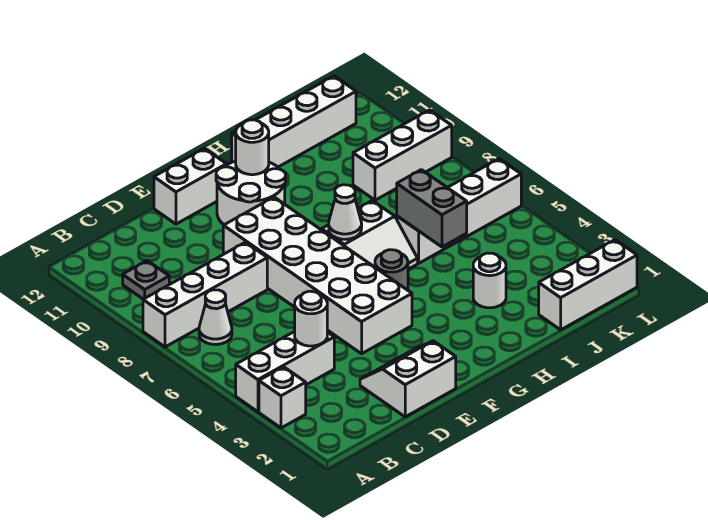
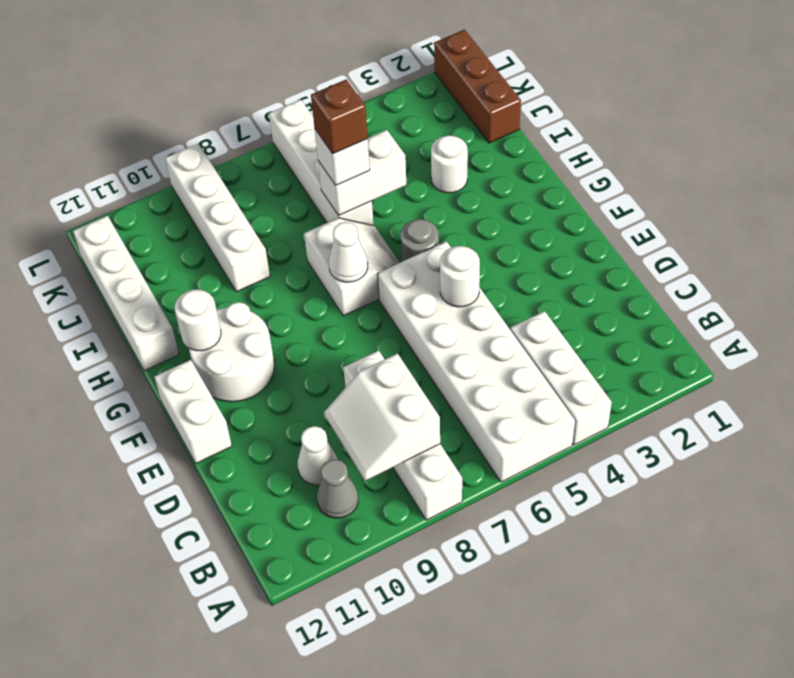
white brick A3 level 1 -> white brick I6 level 3
white cone B7 level 1 -> white cone C10 level 1
grey plate B10 level 1 -> grey cone B10 level 1
white round brick C4 level 2 -> white round brick E5 level 2
white slope D1:E2 level 1 top 1 -> white slope B8:C9 level 2 top 8
white brick E4:F9 level 1 -> white brick A5:F6 level 1
grey brick I5:I6 level 2 -> white brick I5:I6 level 2
none -> brown brick I6 level 4
white brick J1:L1 level 1 -> brown brick J1:L1 level 1
white brick J9:L9 level 1 -> white brick I9:L9 level 1

